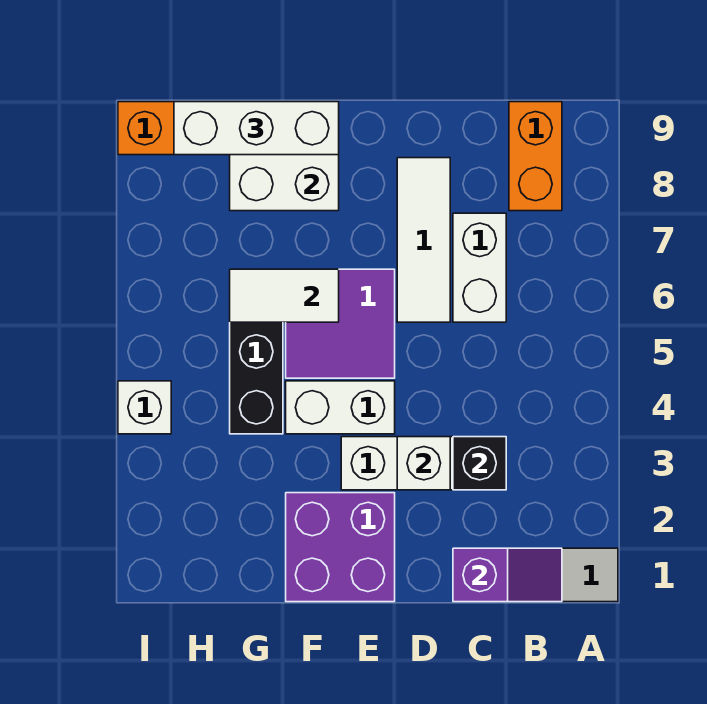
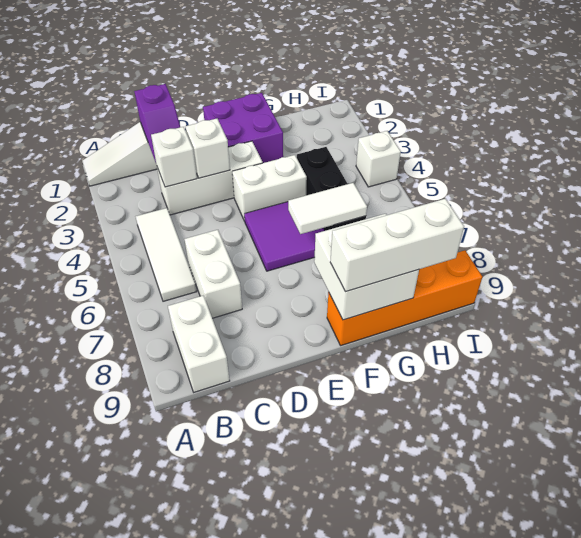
purple slope B1:C1 level 2 top C -> purple slope C1:C2 level 2 top 1
orange brick B8:B9 level 1 -> white brick B8:B9 level 1
black brick C3 level 2 -> white brick C3 level 2
white tile D6:D8 level 1 -> white tile B4:B6 level 1

